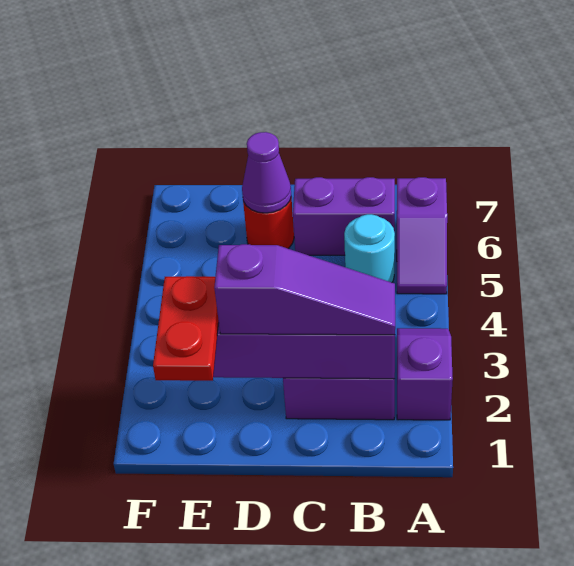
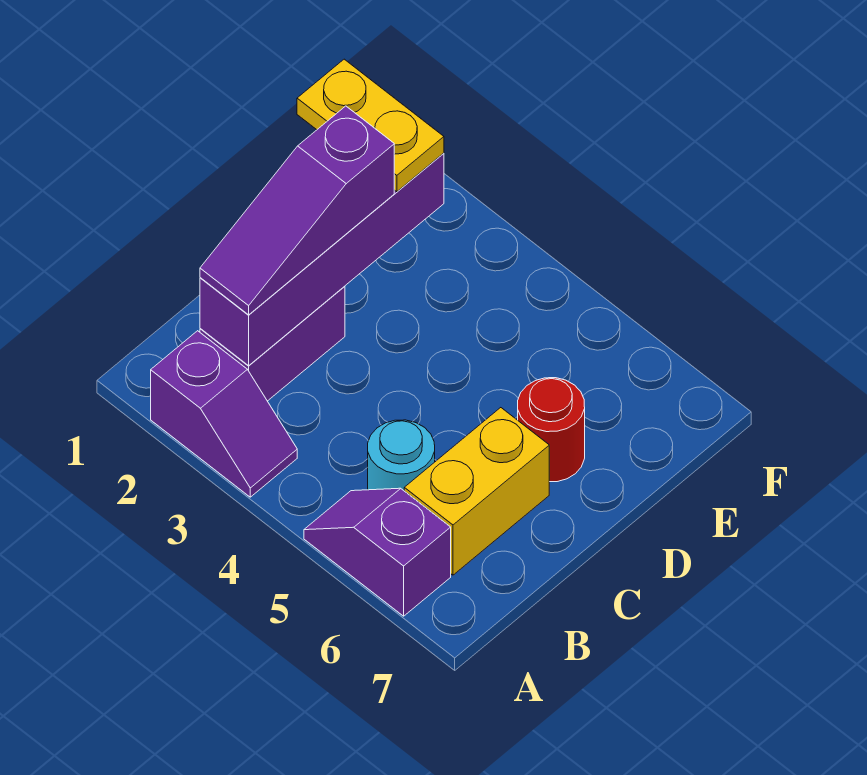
purple brick B6:C6 level 1 -> yellow brick B6:C6 level 1
purple cone D6 level 2 -> none
red plate E1:E2 level 3 -> yellow plate E1:E2 level 3

